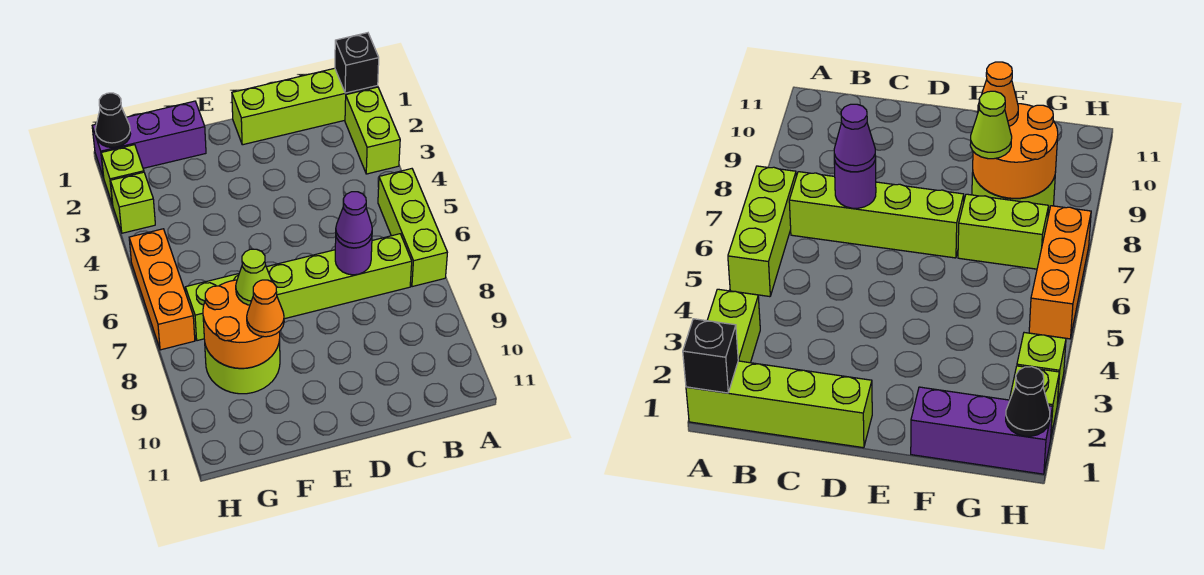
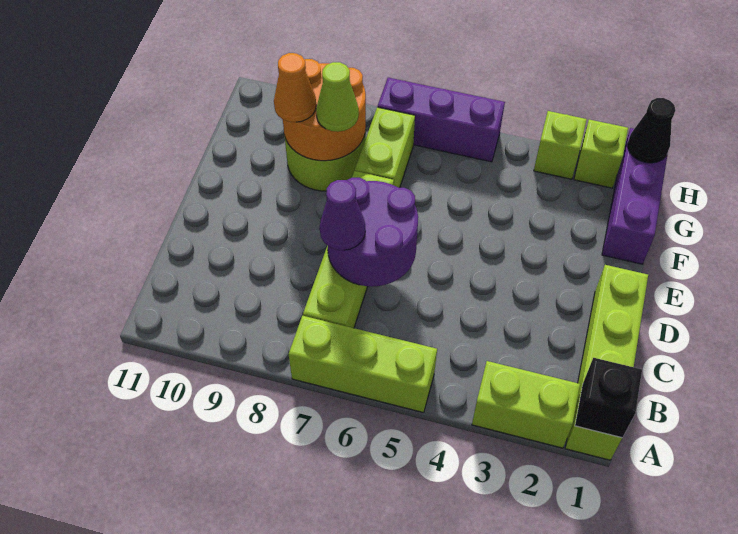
purple round brick C7 level 2 -> purple round brick C6:D7 level 2
orange brick H5:H7 level 1 -> purple brick H5:H7 level 1

